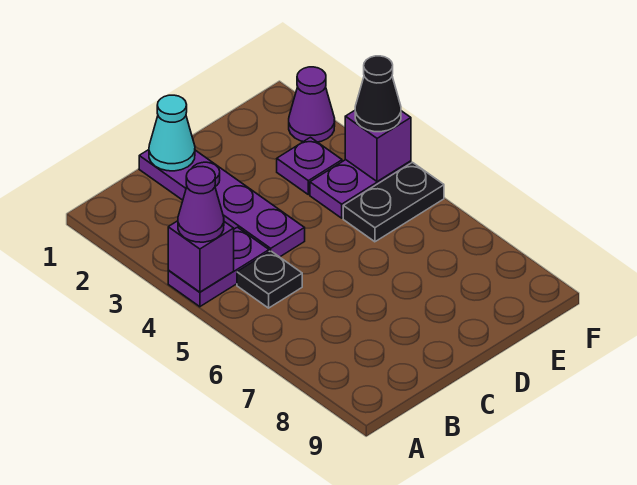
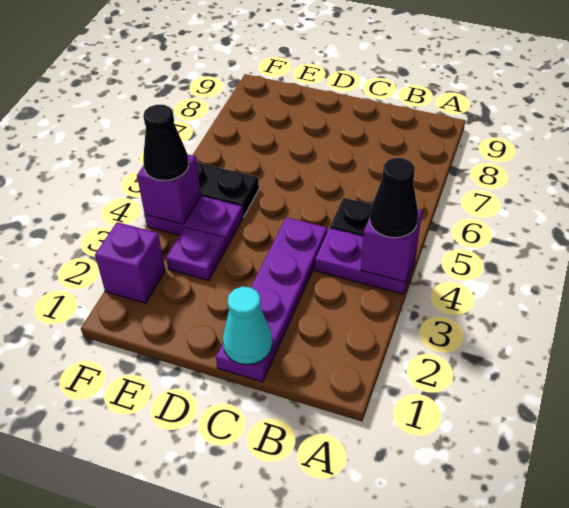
purple cone A4 level 3 -> black cone A4 level 3
purple cone F2 level 1 -> purple brick F2 level 1

